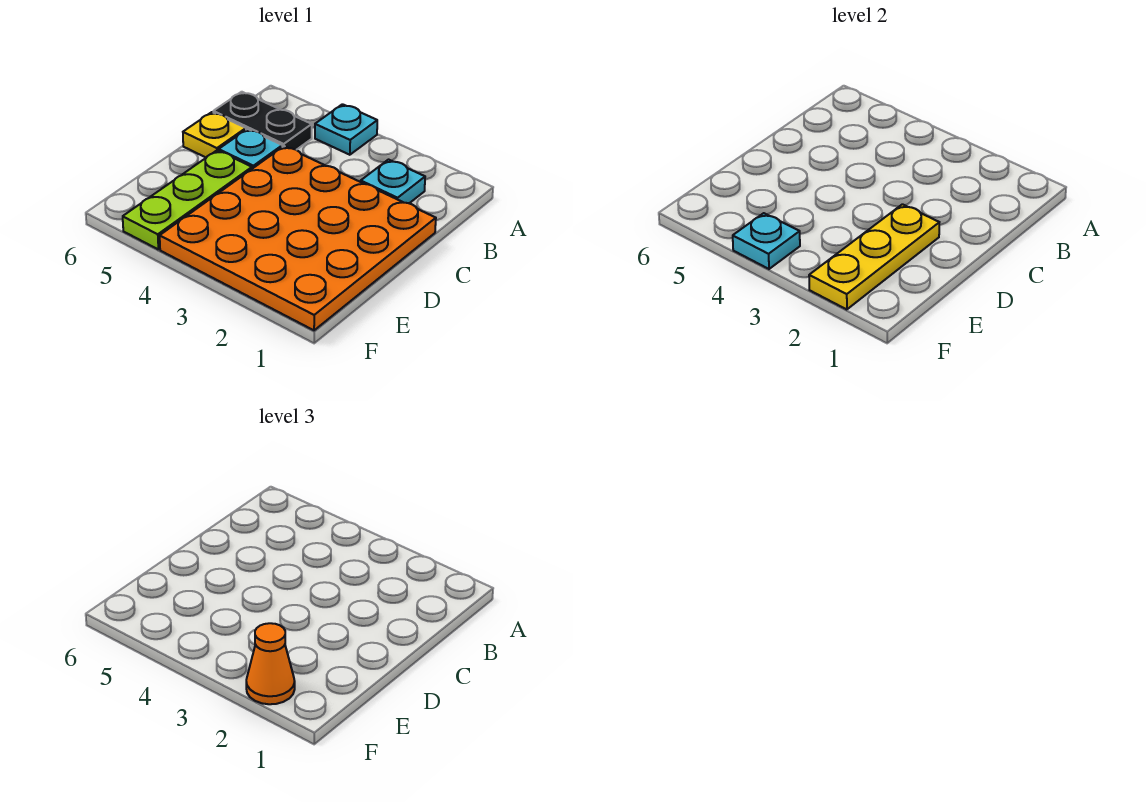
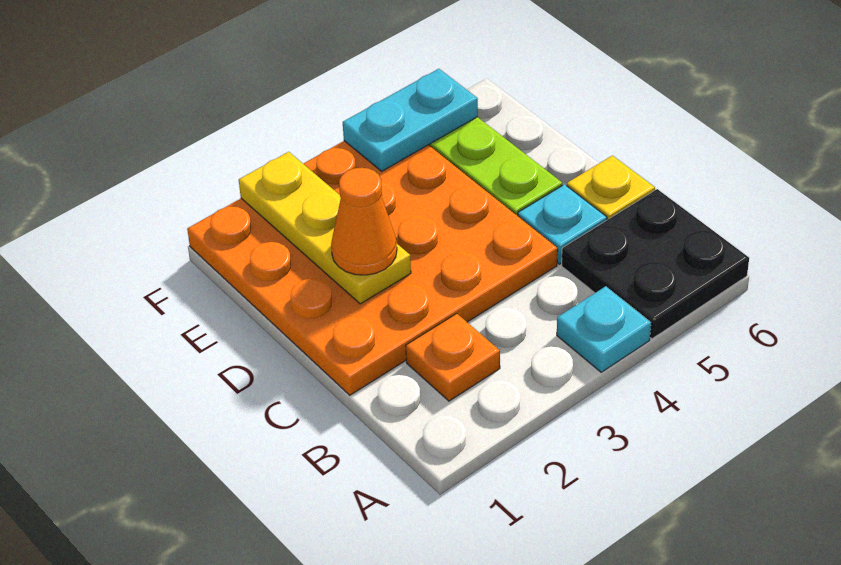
cyan plate B2 level 1 -> orange plate B2 level 1
black plate B5:B6 level 1 -> black plate A5:B6 level 1
orange cone F2 level 3 -> orange cone D2 level 3
cyan plate F4 level 2 -> cyan plate F4:F5 level 2

